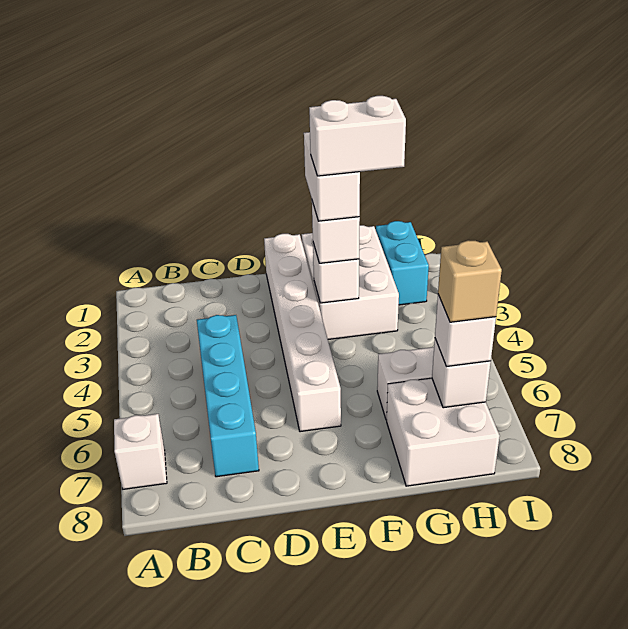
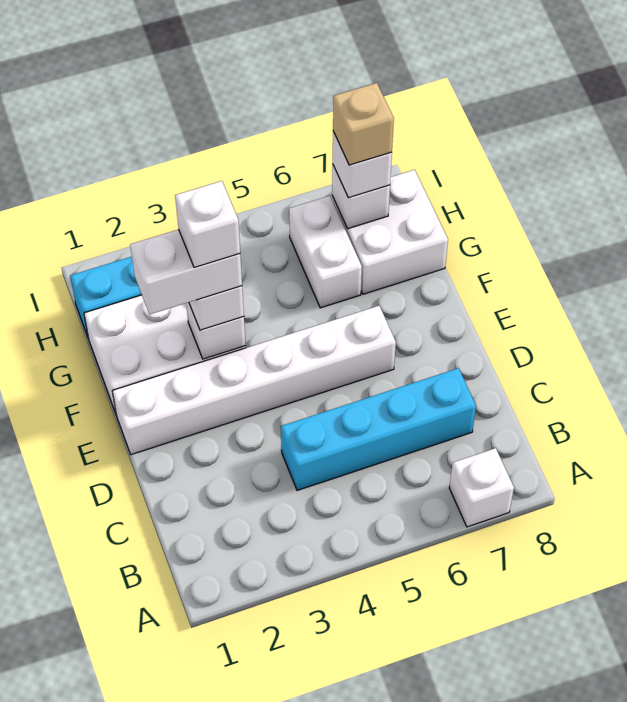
white brick F3:G3 level 5 -> white brick F3 level 5

